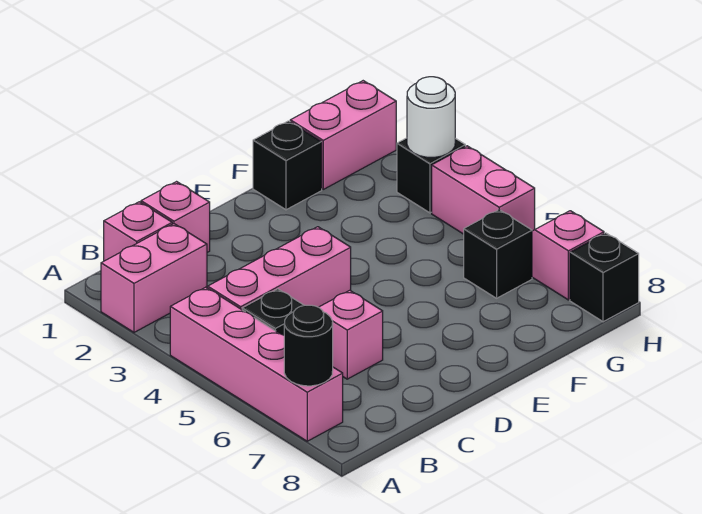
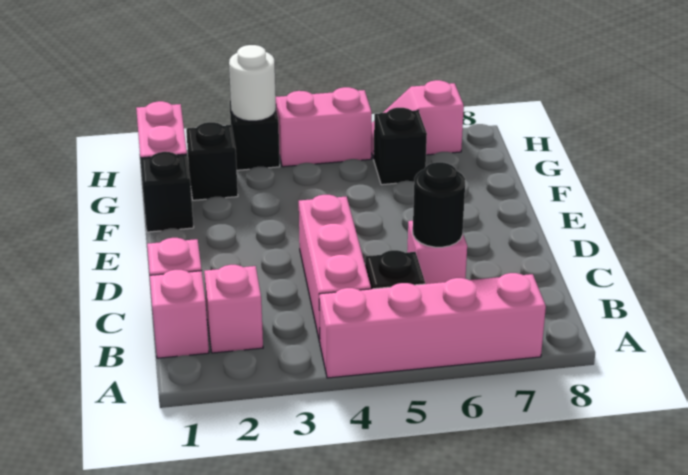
pink brick A2:B2 level 1 -> pink brick B2 level 1
black round brick A7 level 2 -> black round brick C6 level 2
black brick H8 level 1 -> black brick G2 level 1

